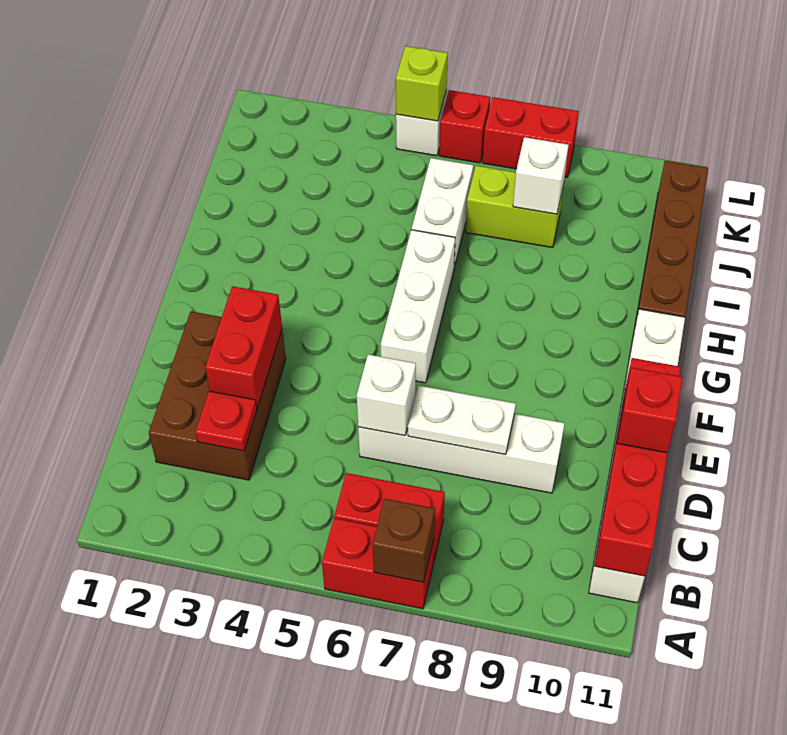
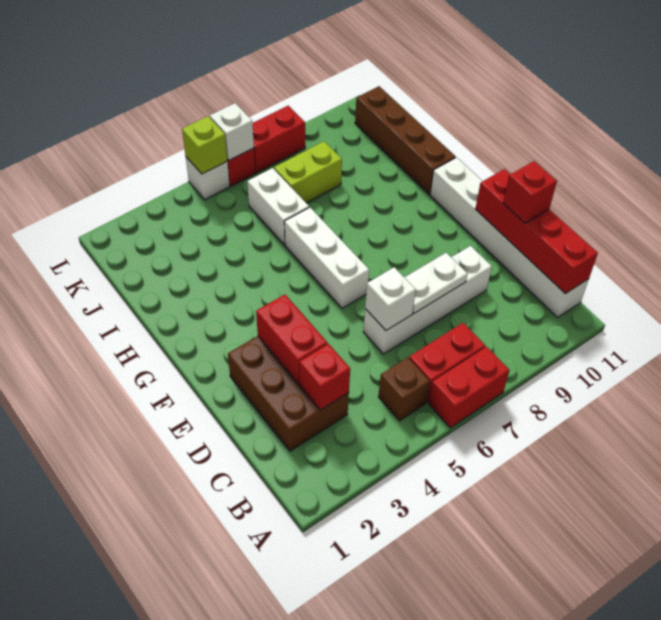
brown brick A7 level 2 -> brown brick B5 level 1
red plate C3 level 2 -> red brick C3 level 2
white brick J8 level 2 -> white brick L6 level 2

